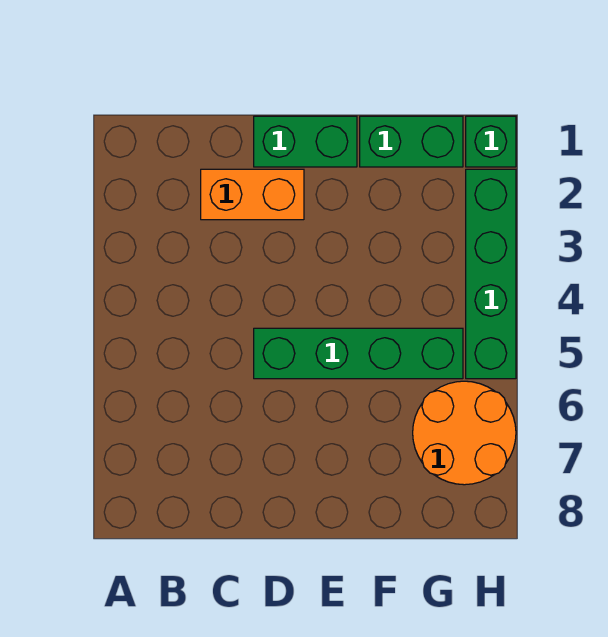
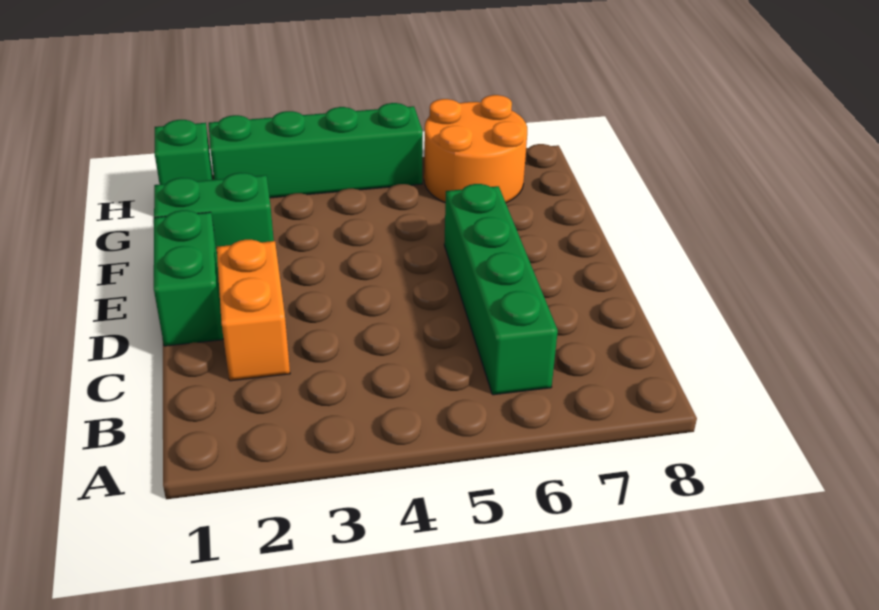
green brick D5:G5 level 1 -> green brick B6:E6 level 1
green brick F1:G1 level 1 -> green brick F1:F2 level 1

